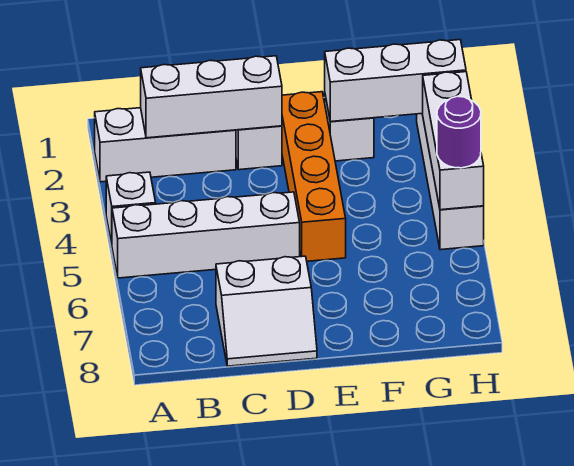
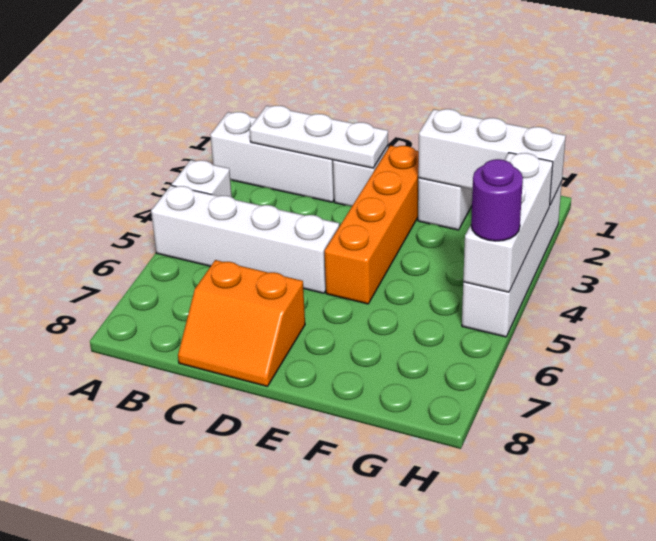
white brick B2:D2 level 2 -> white plate B2:D2 level 2
white slope C7:D8 level 1 top 7 -> orange slope C7:D8 level 1 top 7

